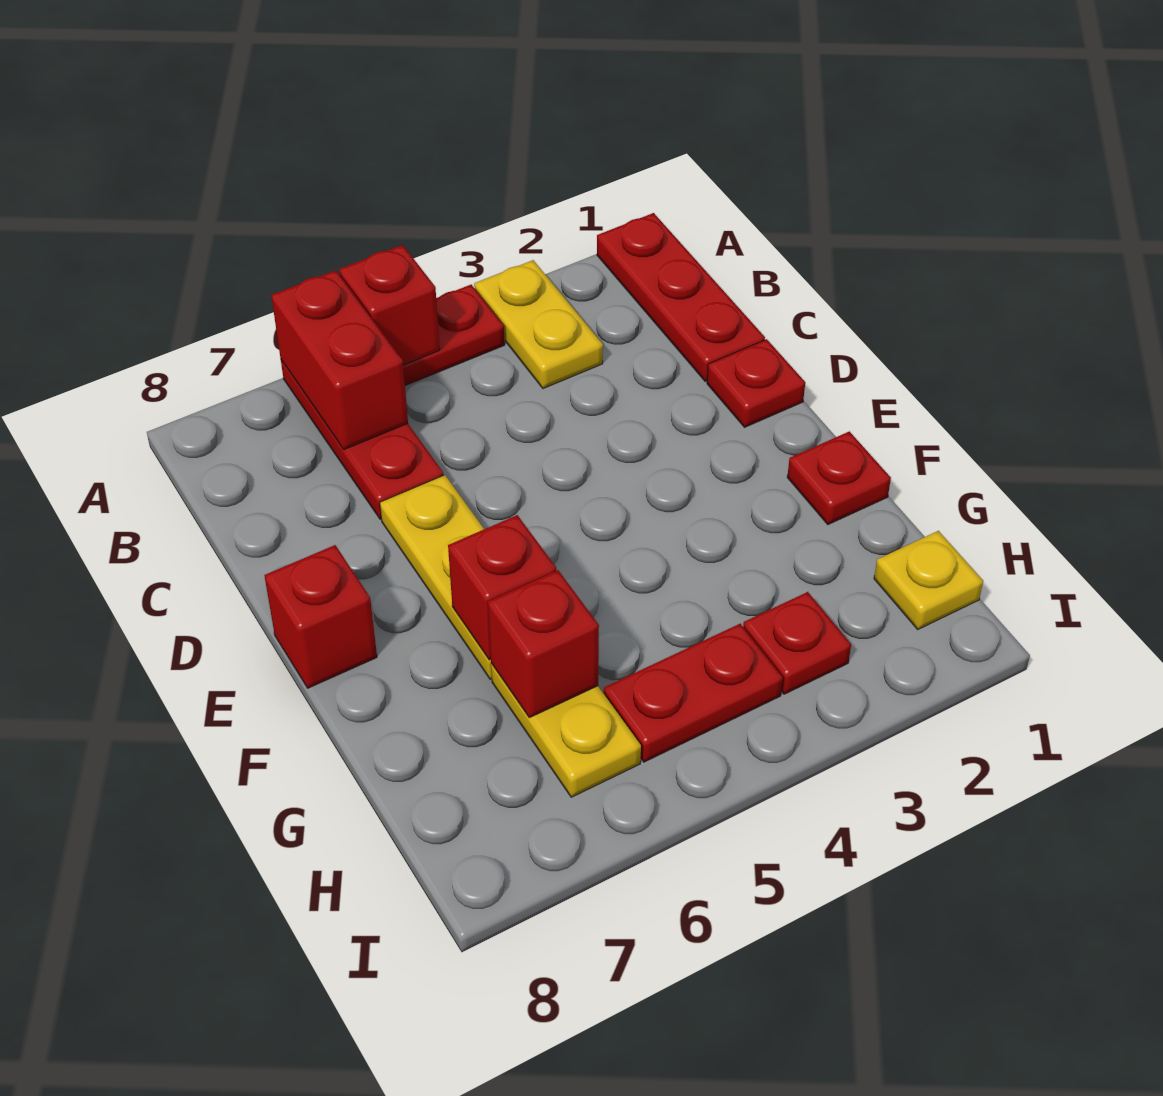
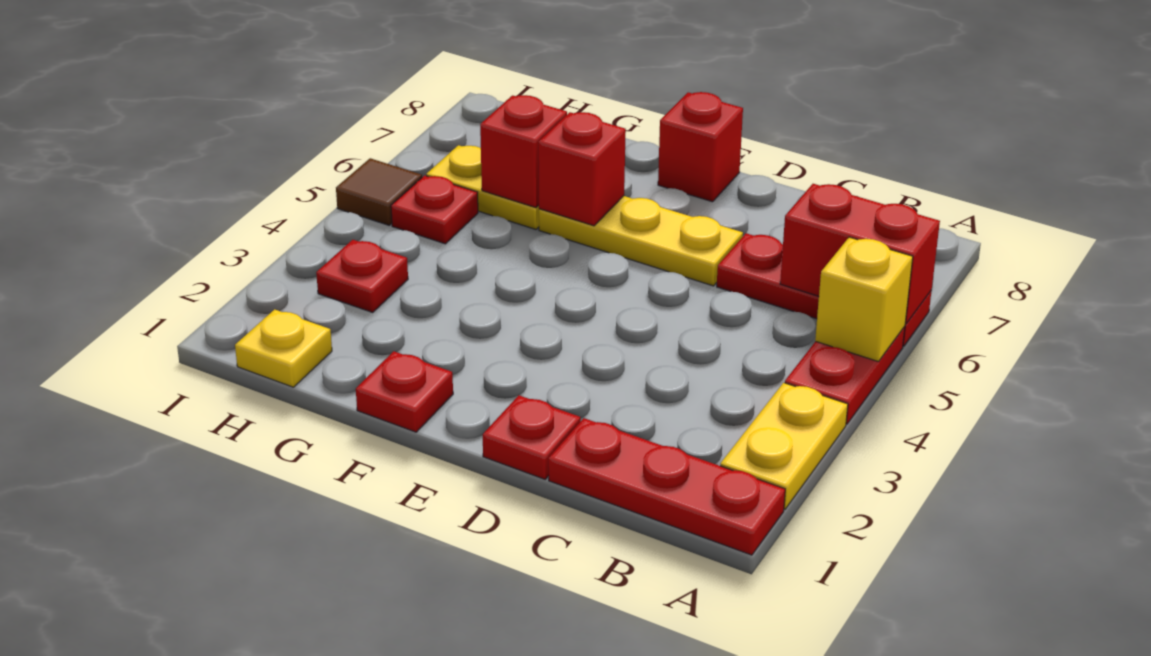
yellow plate A3:B3 level 1 -> yellow plate A2:A3 level 1
red brick A5 level 2 -> yellow brick A5 level 2
red plate H4:H5 level 1 -> red plate H5 level 1
none -> brown tile I5 level 1

